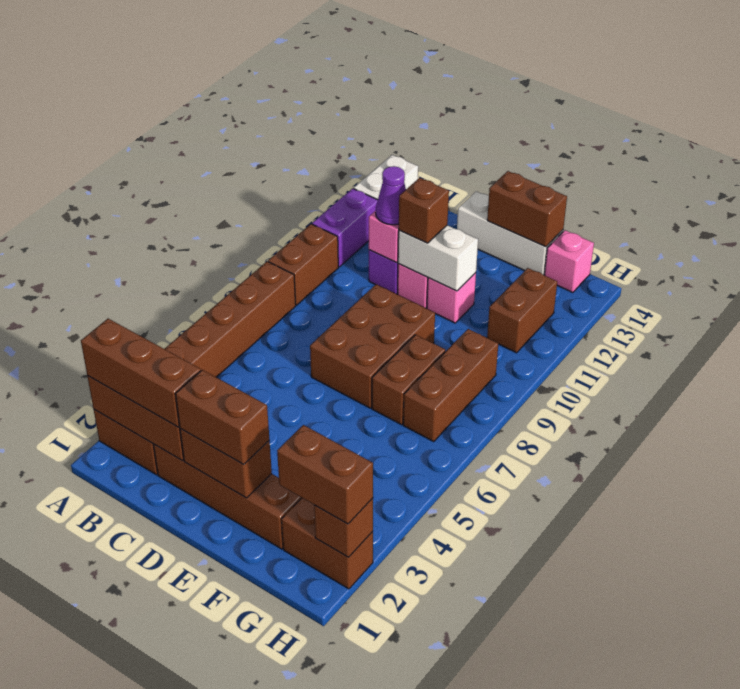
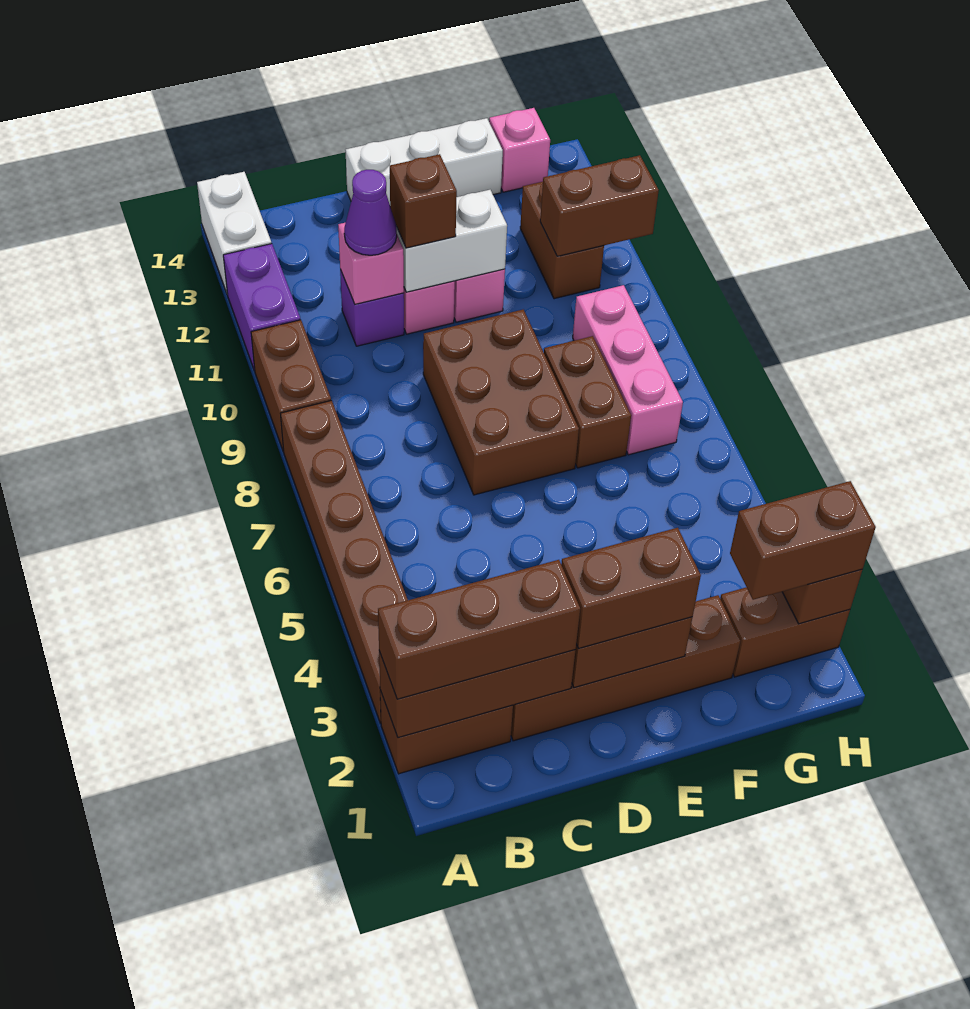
brown brick E14:F14 level 2 -> brown brick G11:H11 level 2
brown brick G7:G9 level 1 -> pink brick G7:G9 level 1

